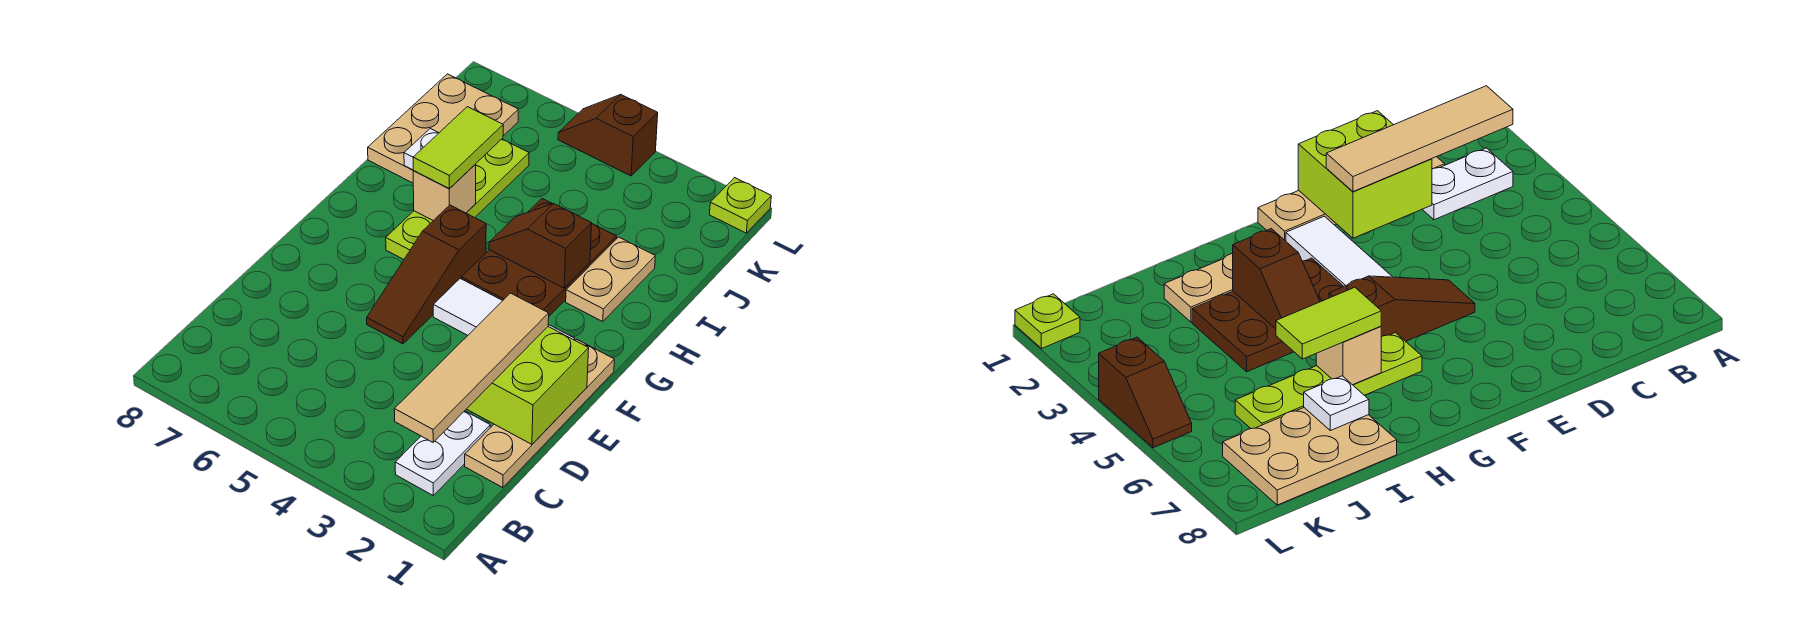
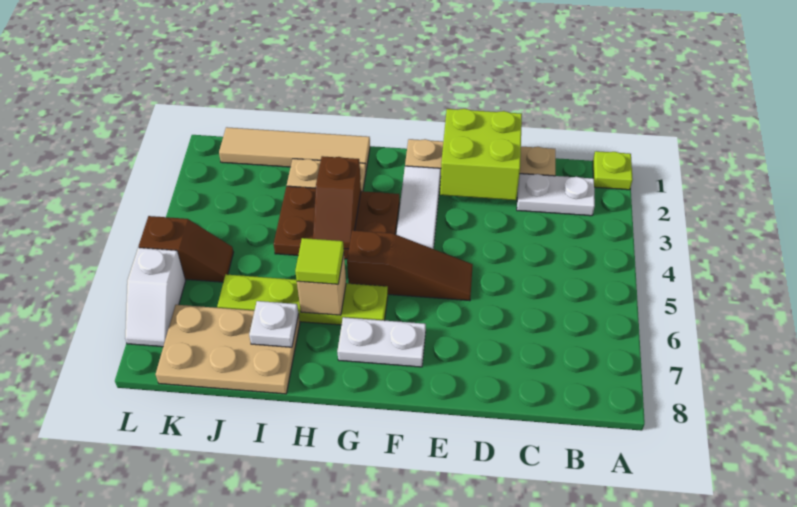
tan tile B2:E2 level 3 -> tan tile H1:K1 level 1
none -> white plate F7:G7 level 1
lime tile H6:I6 level 3 -> lime tile H6 level 3
lime plate L1 level 1 -> lime plate A1 level 1
brown slope L4:L5 level 1 top 4 -> brown slope K5:L5 level 1 top L
none -> white slope L6:L7 level 1 top 6

